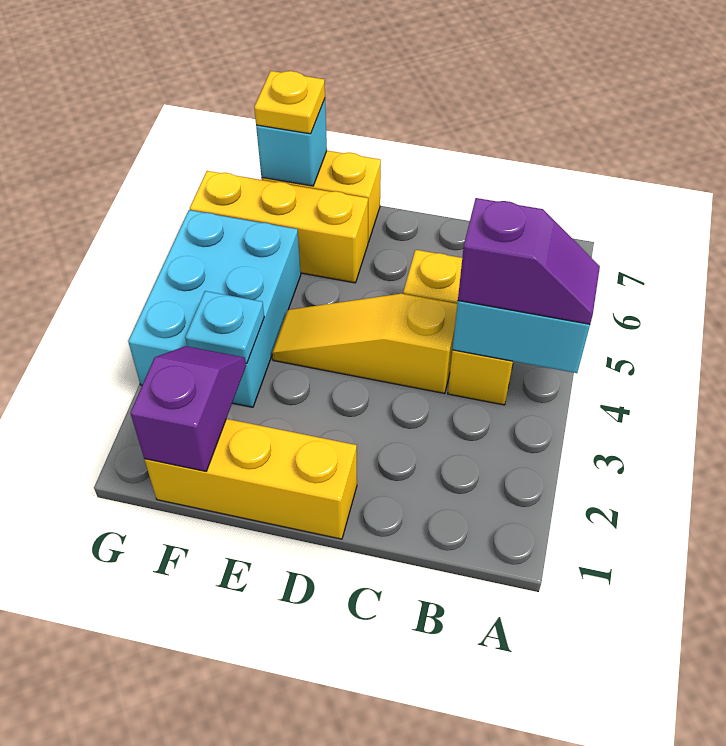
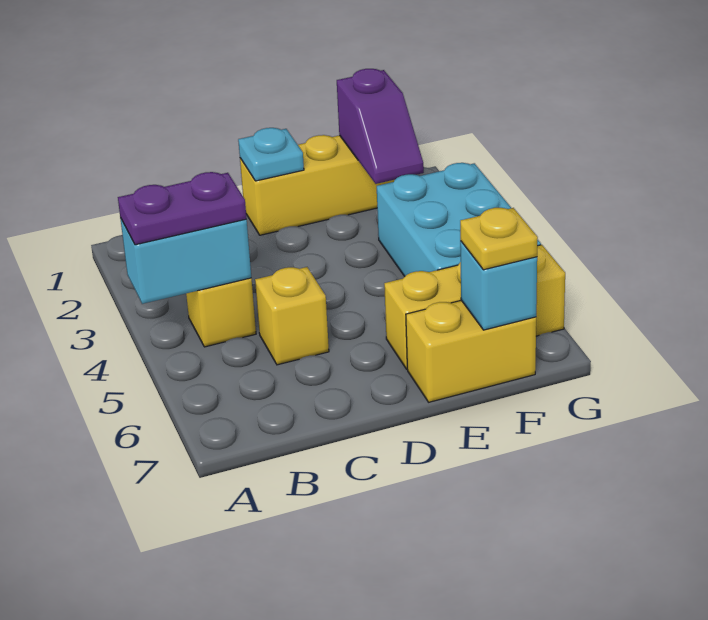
purple slope A4:B4 level 3 top B -> purple plate A4:B4 level 3
yellow slope C4:E4 level 1 top C -> none
cyan plate F3 level 2 -> cyan plate D1 level 2

